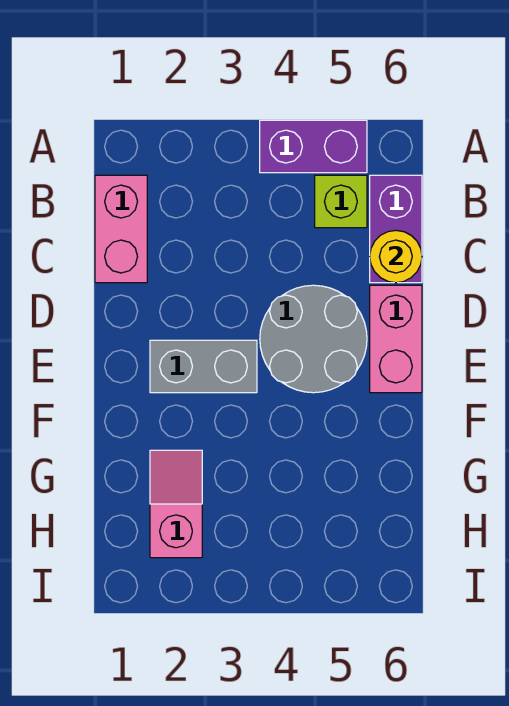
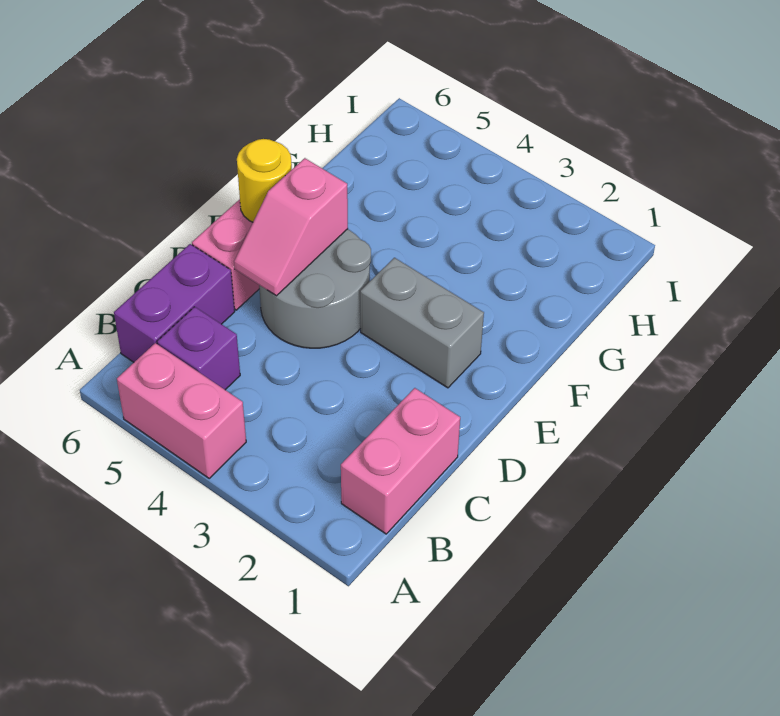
purple brick A4:A5 level 1 -> pink brick A4:A5 level 1
lime brick B5 level 1 -> purple brick B5 level 1
yellow round brick C6 level 2 -> yellow round brick E6 level 2
pink slope G2:H2 level 1 top H -> pink slope D5:E5 level 2 top E

